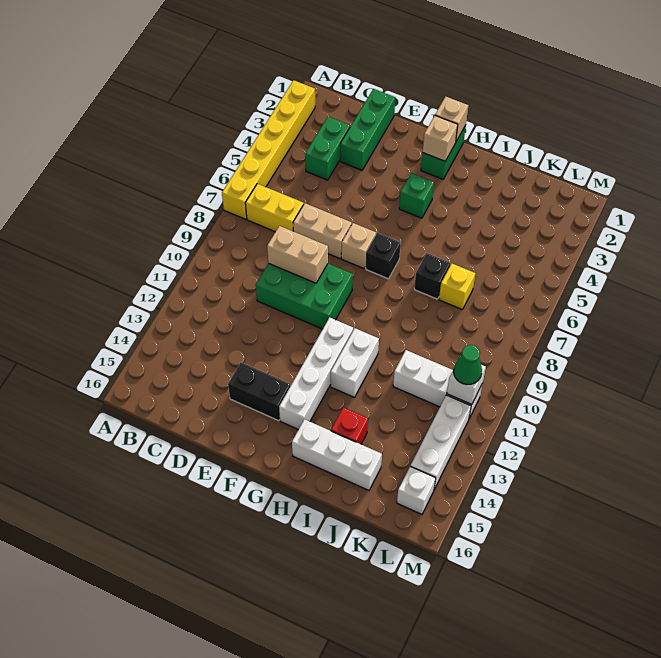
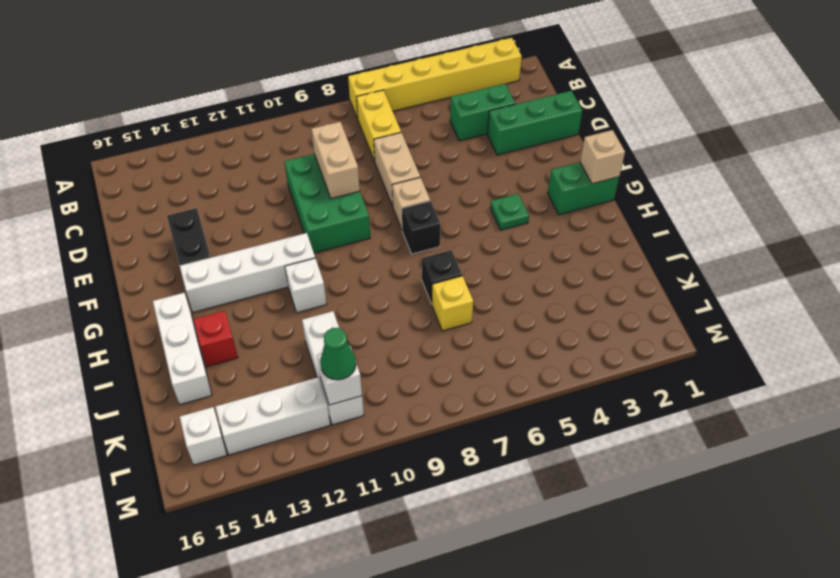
tan brick G2 level 2 -> none
green brick G4 level 1 -> green plate G4 level 1
white brick H11:H12 level 1 -> white brick H11 level 1

